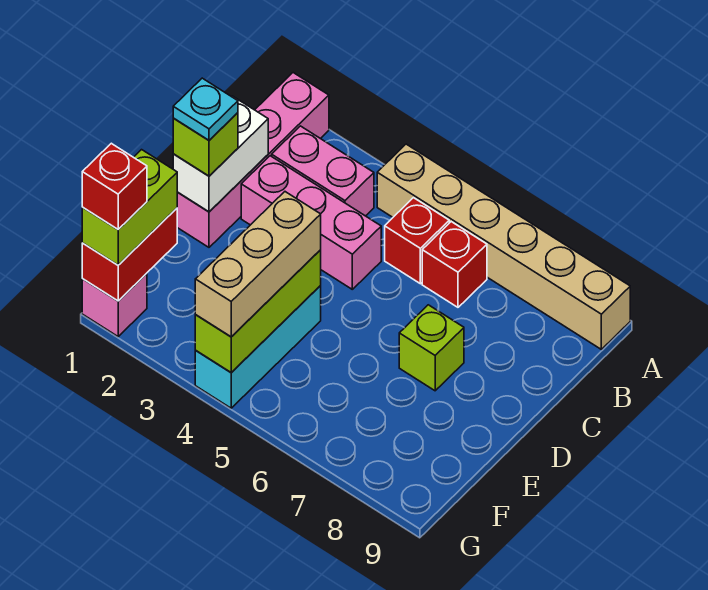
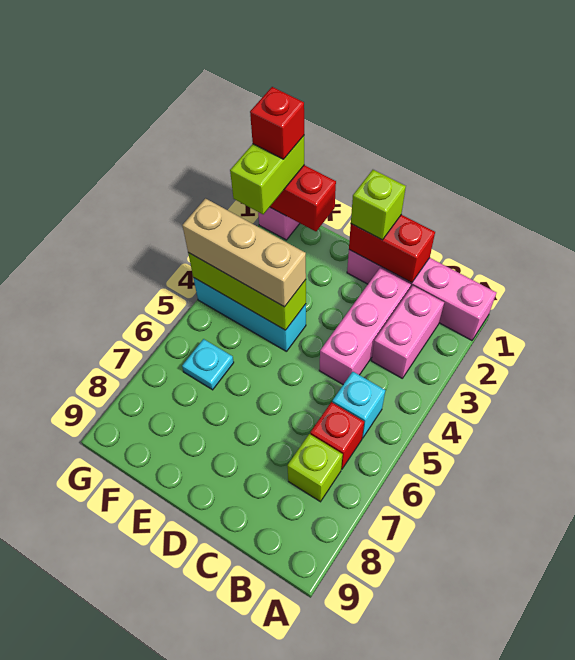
tan brick A4:A9 level 1 -> none
red brick B5 level 1 -> cyan brick B5 level 1
white brick C1:D1 level 2 -> red brick C1:D1 level 2
cyan plate D1 level 4 -> cyan plate F6 level 1
lime brick D7 level 1 -> lime brick B7 level 1
lime brick F1:G1 level 3 -> lime brick G1:G2 level 3

